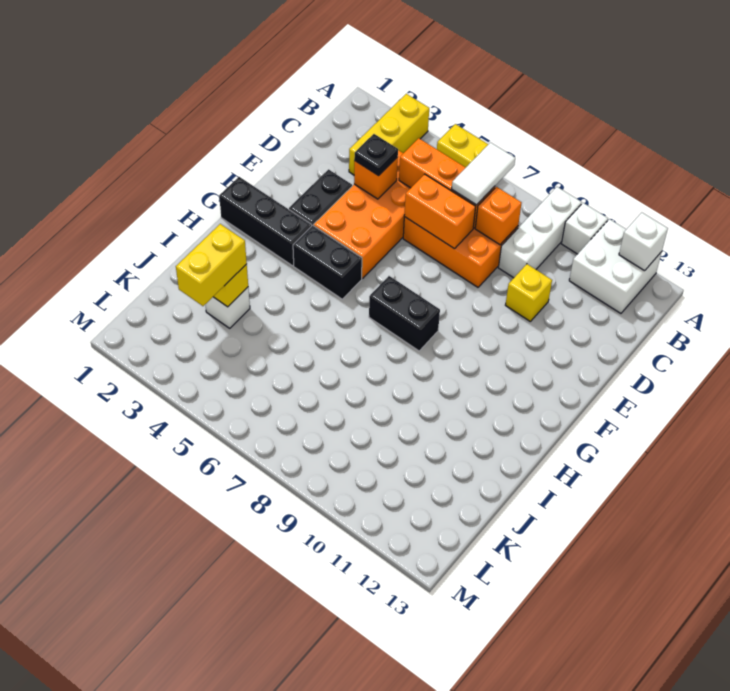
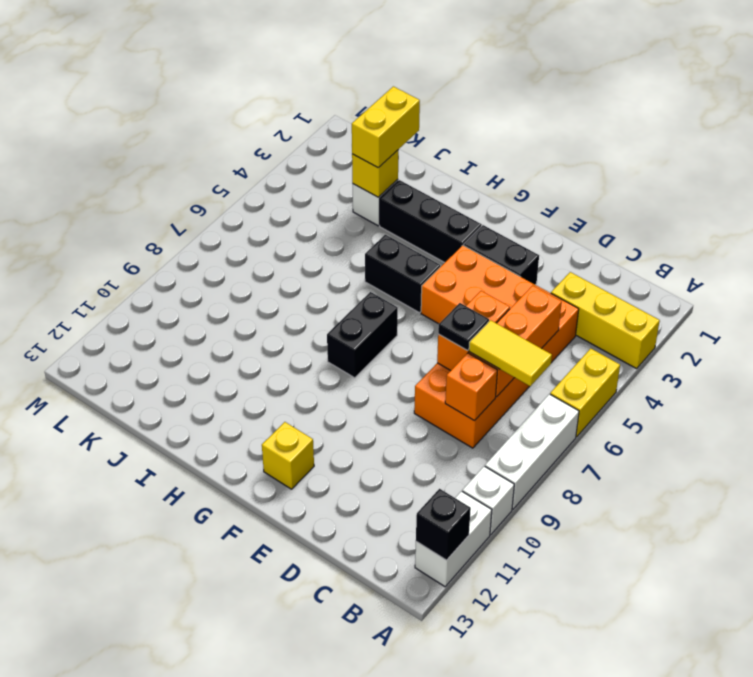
white brick A9:C9 level 1 -> white brick A7:A9 level 1
white brick A11:B12 level 1 -> white brick A11:A12 level 1
white brick A12 level 2 -> black brick A12 level 2
white tile B7:C7 level 3 -> yellow tile B7:C7 level 3
orange brick D4 level 2 -> none
black plate D4 level 3 -> black plate D7 level 3
yellow brick D10 level 1 -> yellow brick F12 level 1
black brick G1:G3 level 1 -> black brick G3:I3 level 1
black brick G4:G5 level 1 -> black brick G5:H5 level 1
yellow brick J3:K3 level 3 -> yellow brick J2:J3 level 3

